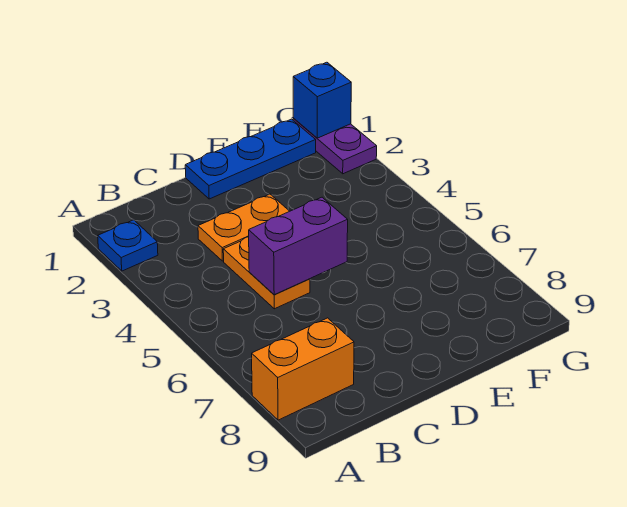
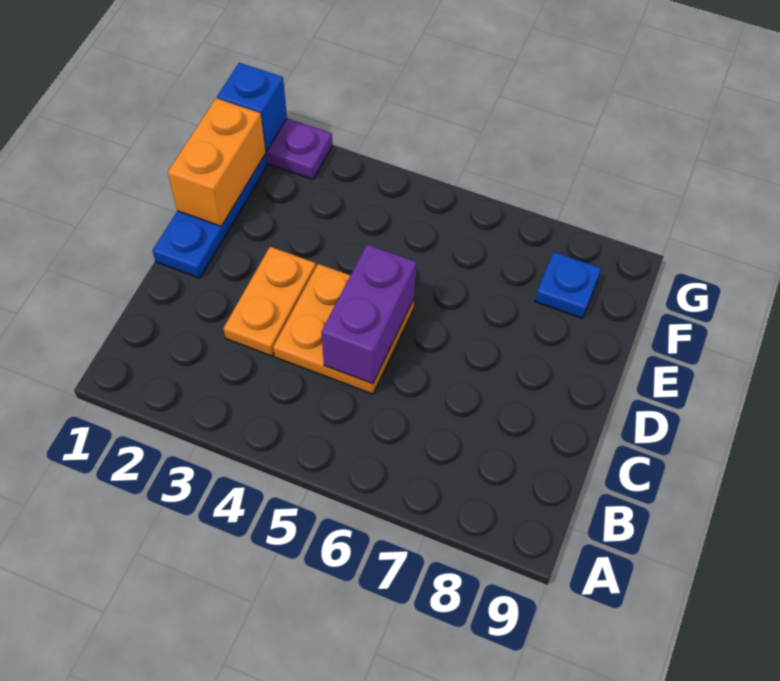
blue plate A2 level 1 -> blue plate F8 level 1
orange brick A8:B8 level 1 -> orange brick E1:F1 level 2
orange plate C4:C5 level 1 -> orange plate C4:D5 level 1

